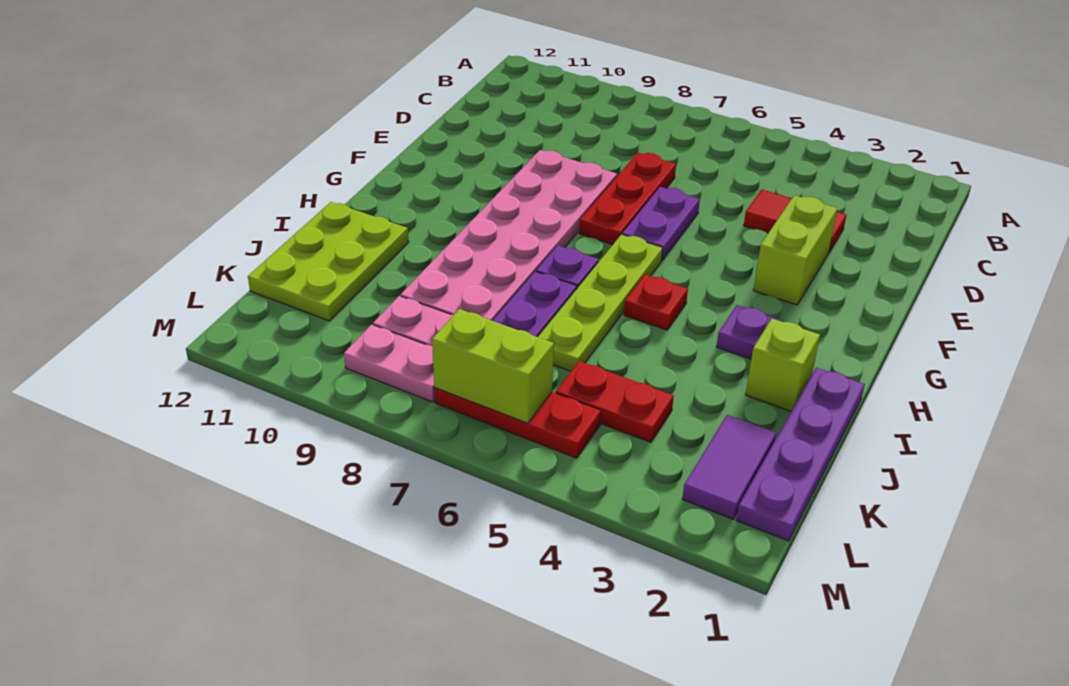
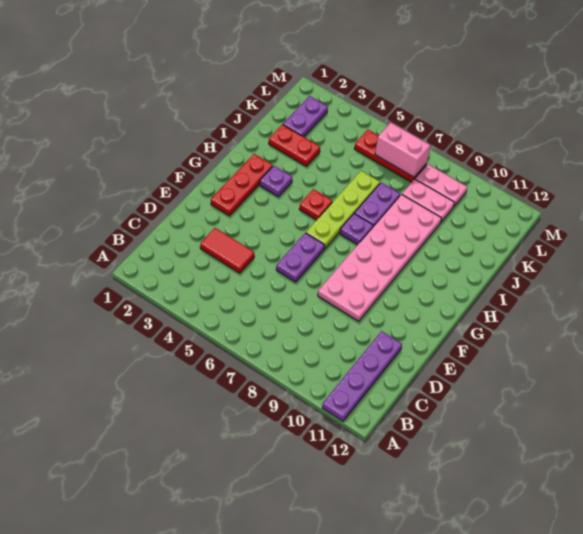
red plate D7:F7 level 1 -> red plate F2:H2 level 1
lime brick E3:F3 level 1 -> none
purple plate I1:L1 level 1 -> purple plate A11:D11 level 1
lime brick I2 level 1 -> none
lime plate I11:K12 level 1 -> none
purple tile K2:L2 level 1 -> purple plate K2:L2 level 1
red plate K4:K5 level 1 -> red plate J2:J3 level 1
lime brick L6:L7 level 2 -> pink brick L6:L7 level 2

